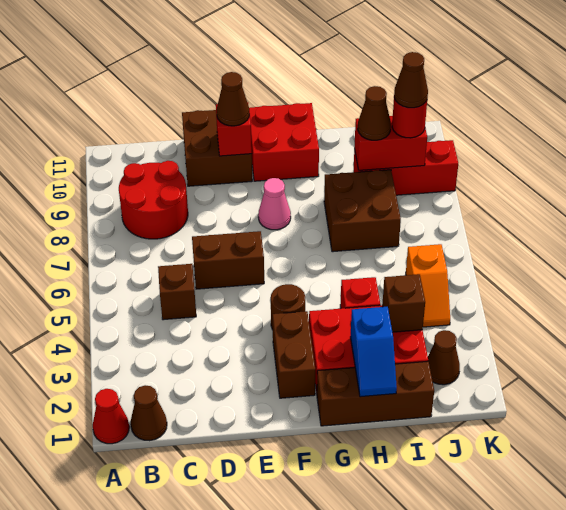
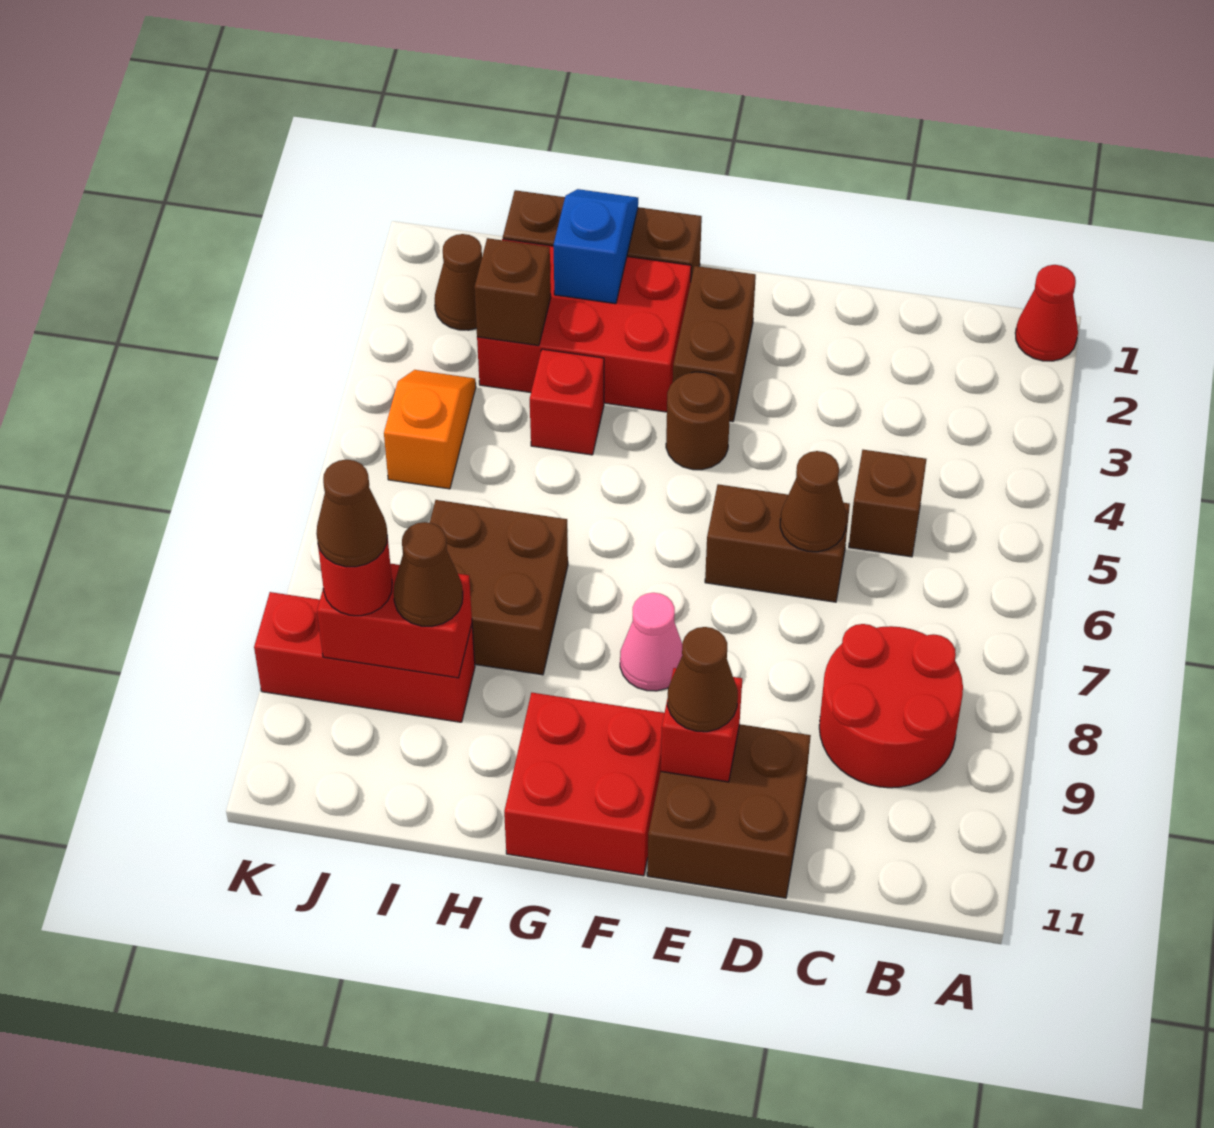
brown cone B1 level 1 -> brown cone D6 level 2

